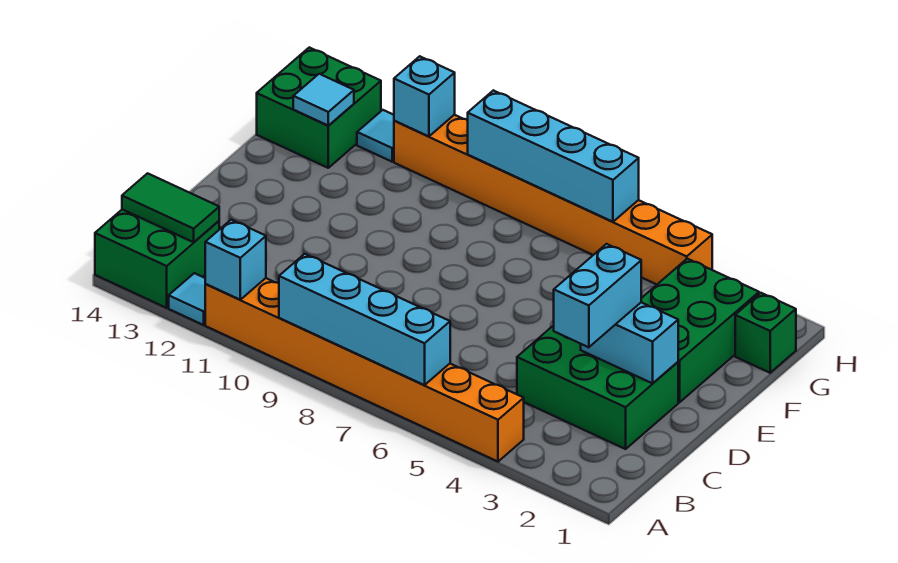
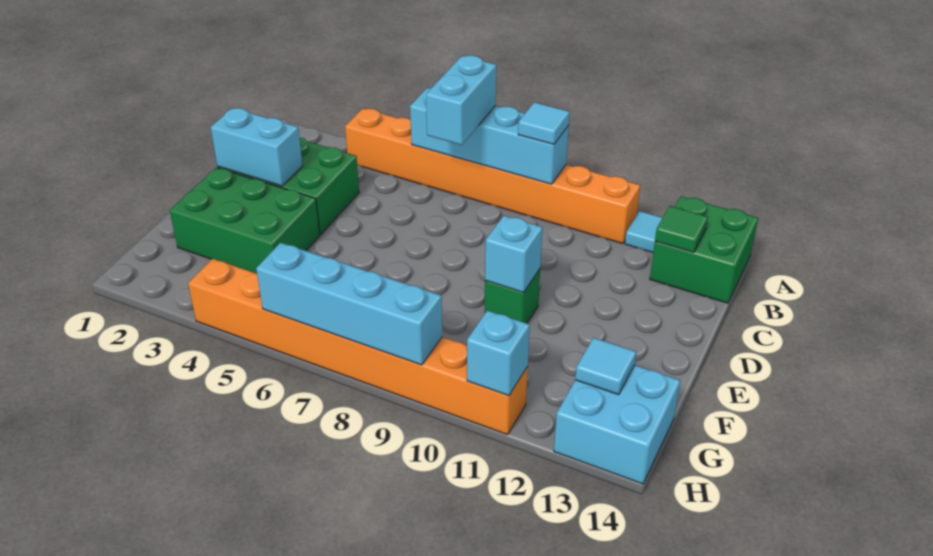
cyan brick A11 level 2 -> cyan brick E10 level 2
green tile B13:B14 level 2 -> green tile B13 level 2
cyan brick C3:D3 level 3 -> cyan brick A7:B7 level 3
green brick E2:G3 level 1 -> green brick E2:F4 level 1
green brick G1 level 1 -> green brick E10 level 1
green brick G13:H14 level 1 -> cyan brick G13:H14 level 1
cyan tile H12 level 1 -> cyan tile A9 level 3

